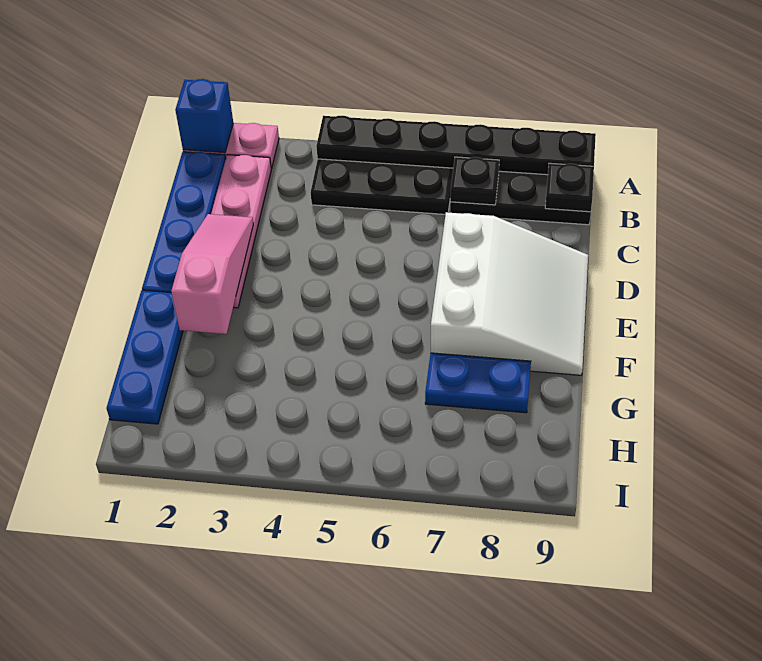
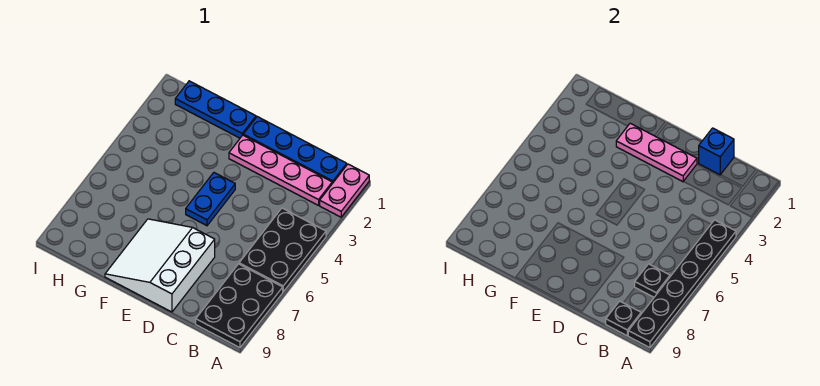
blue brick A1 level 2 -> blue brick C1 level 2
pink slope D2:F2 level 2 top F -> pink plate D2:F2 level 2
white slope D7:F9 level 1 top 7 -> white slope D7:F9 level 1 top D
blue plate G7:G8 level 1 -> blue plate E4:E5 level 1

